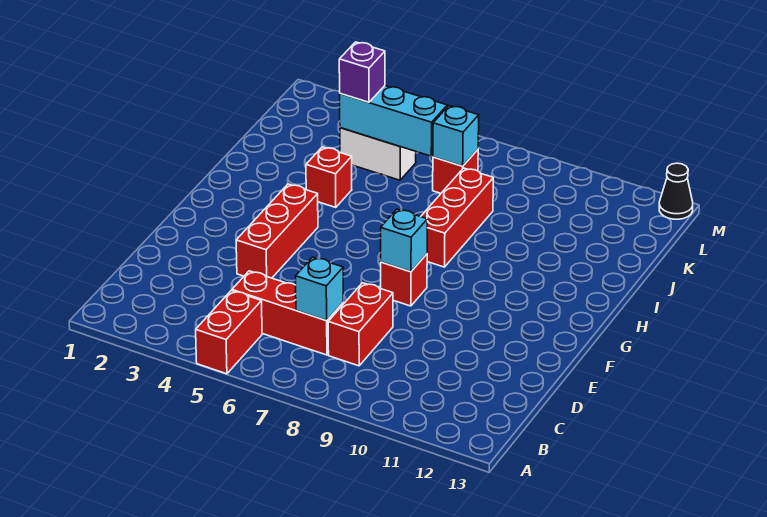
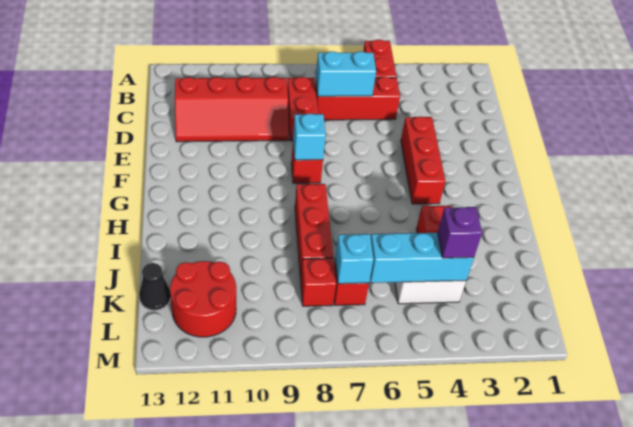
cyan brick C7 level 2 -> cyan brick C6:C7 level 2
none -> red slope C9:D12 level 1 top C
none -> red brick K8 level 1
none -> red round brick K11:L12 level 1
black cone M13 level 1 -> black cone K13 level 1

